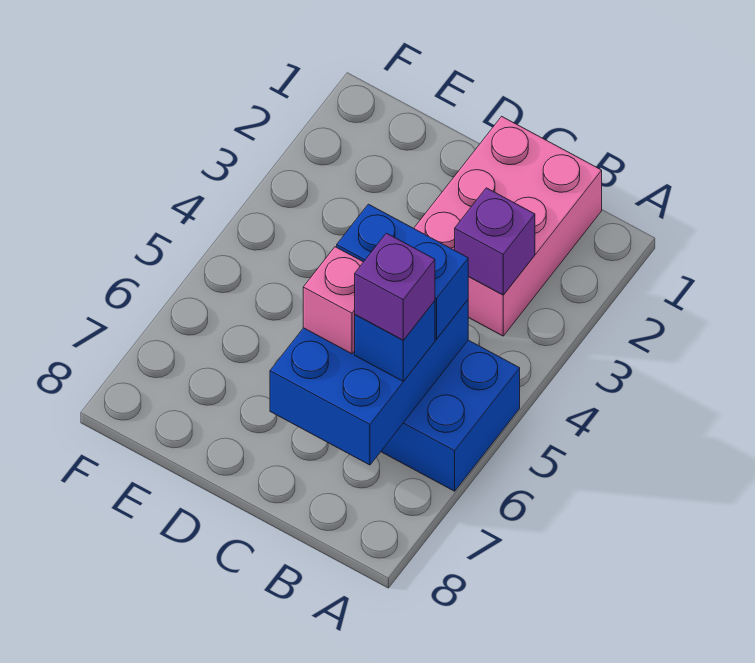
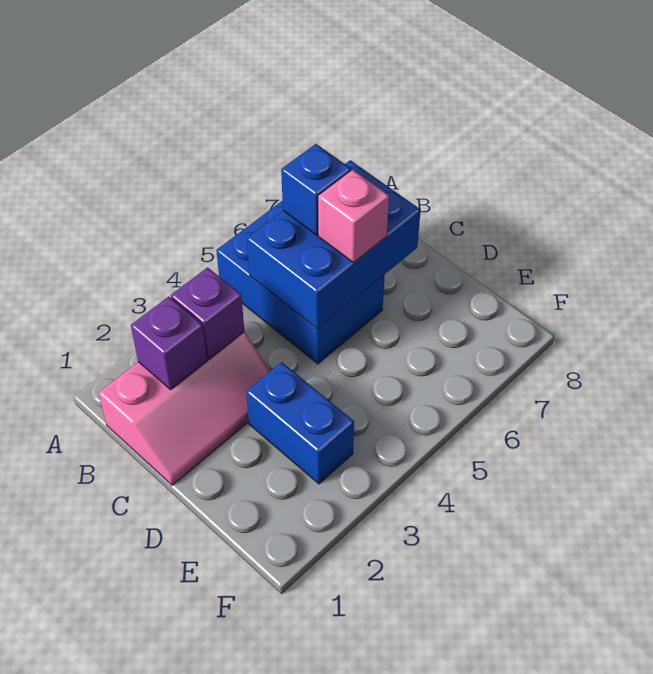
pink brick B1:C3 level 1 -> pink slope B1:C3 level 1 top B
blue brick B5:C5 level 3 -> blue brick D3:E3 level 1
purple brick B6 level 4 -> purple brick B2 level 2

